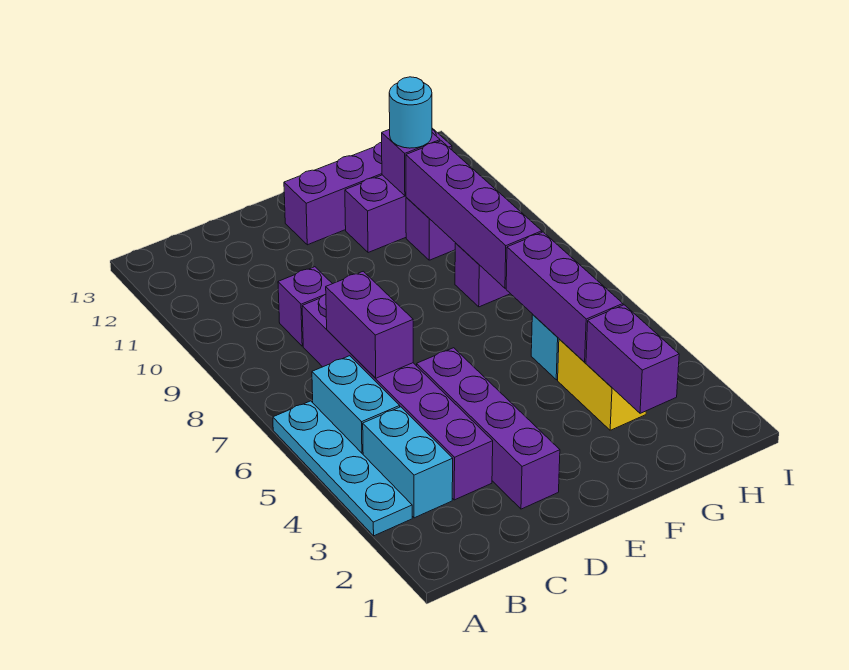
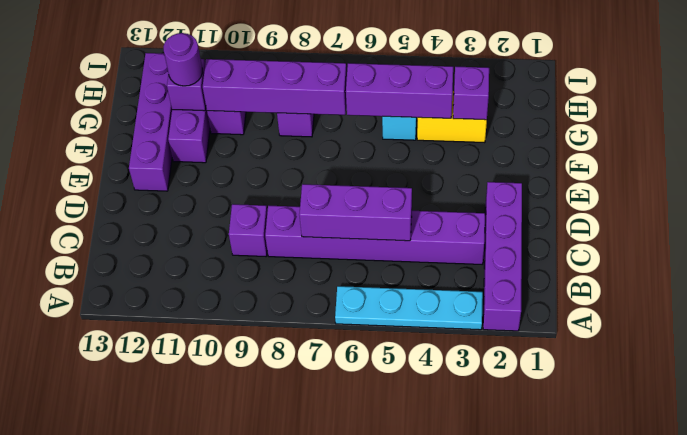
cyan brick B3:B4 level 1 -> none
cyan brick B5:B6 level 1 -> none
purple brick C6:C7 level 2 -> purple brick C5:C7 level 2
purple brick D2:D5 level 1 -> purple brick A2:D2 level 1
purple brick G2:G3 level 2 -> purple brick G3 level 2
cyan round brick G11 level 3 -> purple round brick G11 level 3

